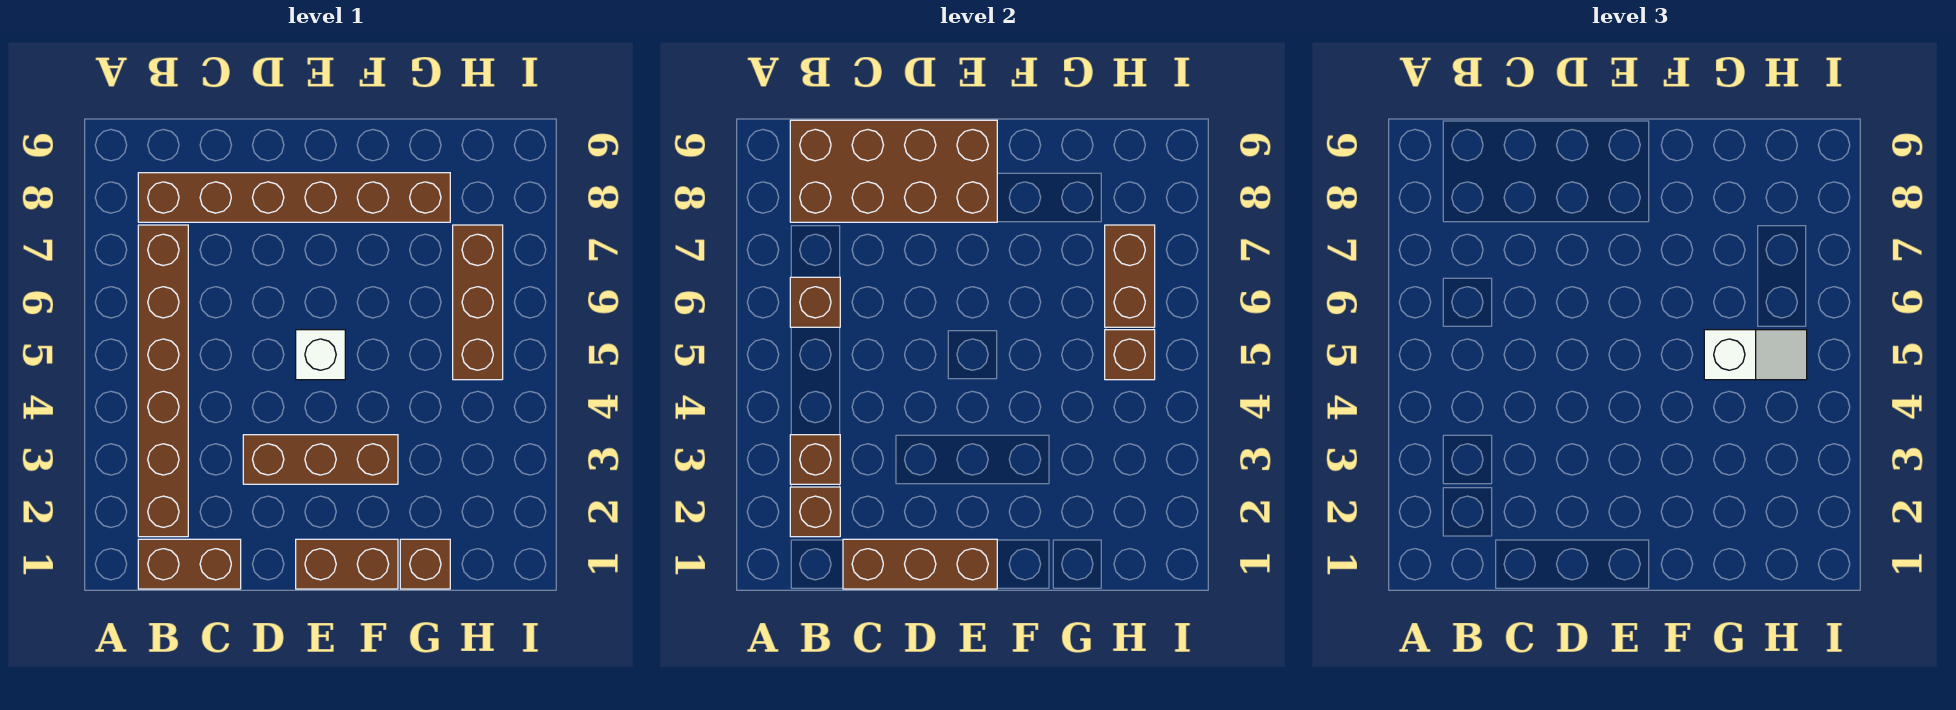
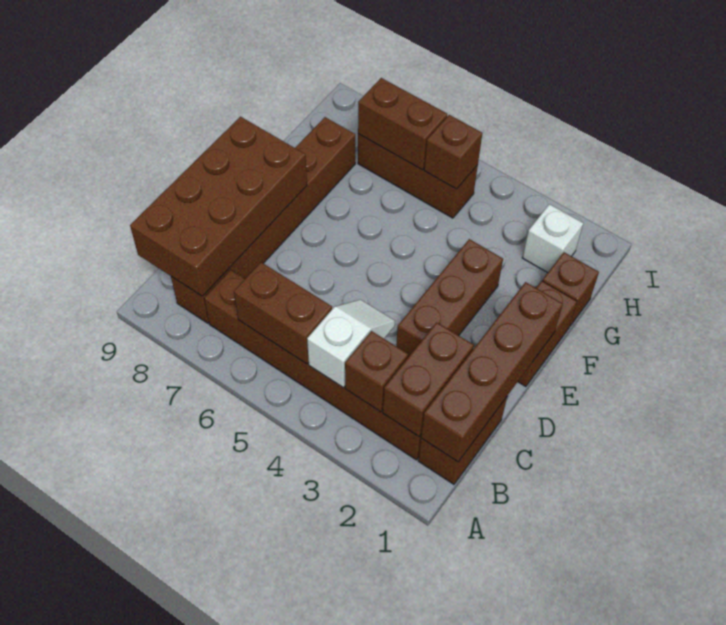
brown brick B2 level 2 -> brown brick B2:C2 level 2
brown brick B6 level 2 -> brown brick B5:B6 level 2
brown brick C1:E1 level 2 -> brown brick B1:E1 level 2
white brick E5 level 1 -> white brick H2 level 1
white slope G5:H5 level 3 top G -> white slope B4:C4 level 2 top B

